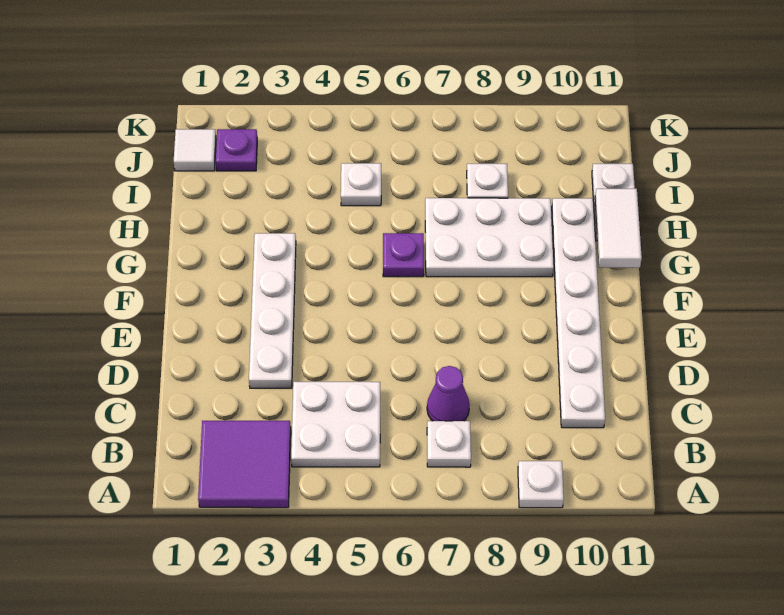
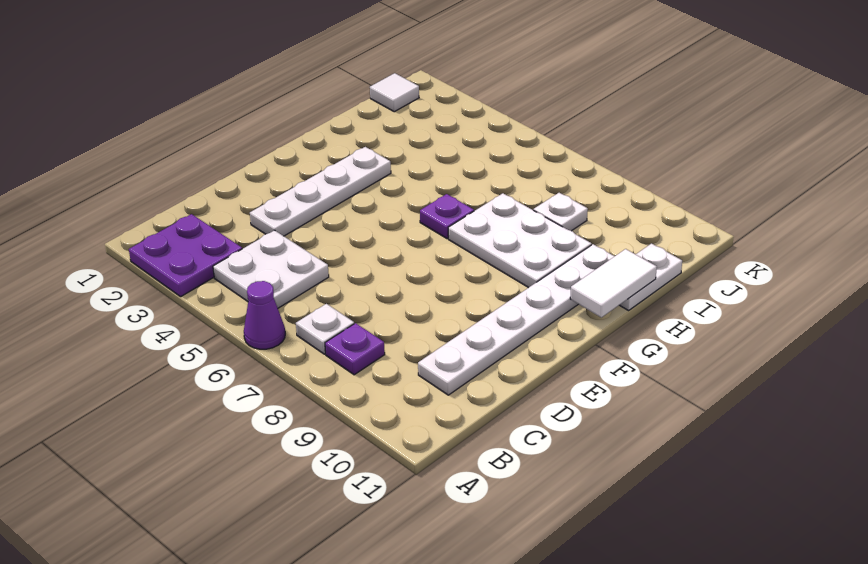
purple tile A2:B3 level 1 -> purple plate A2:B3 level 1
white plate A9 level 1 -> none
purple cone C7 level 1 -> purple cone A6 level 1
white plate I5 level 1 -> none
purple plate J2 level 1 -> purple plate B8 level 1

